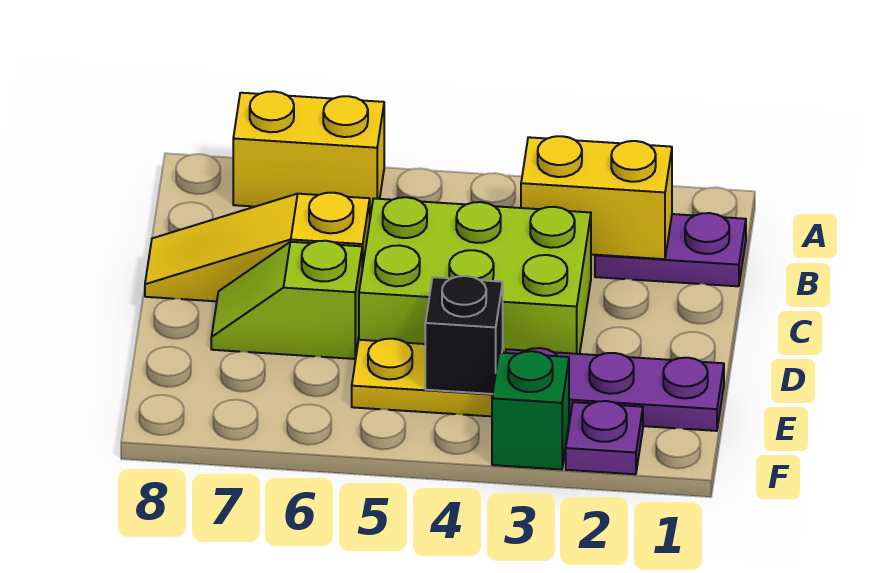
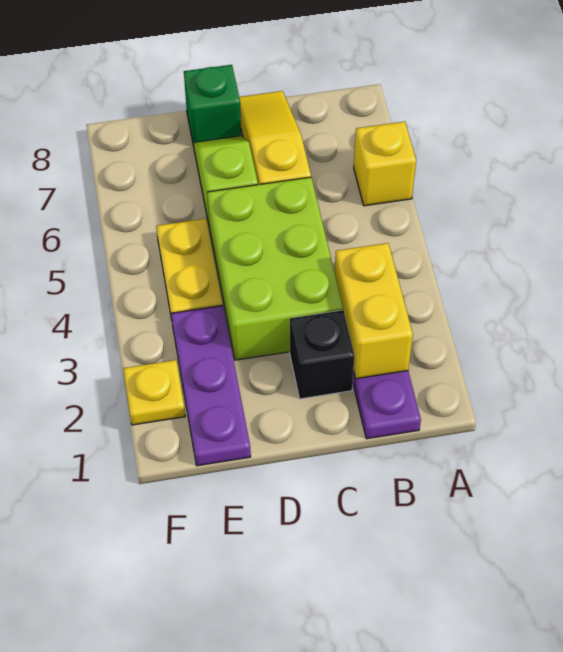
yellow brick A6:A7 level 1 -> yellow brick A6 level 1
black brick E4 level 2 -> black brick C2 level 1
purple plate F2 level 1 -> yellow plate F2 level 1
green brick F3 level 1 -> green brick D8 level 1

